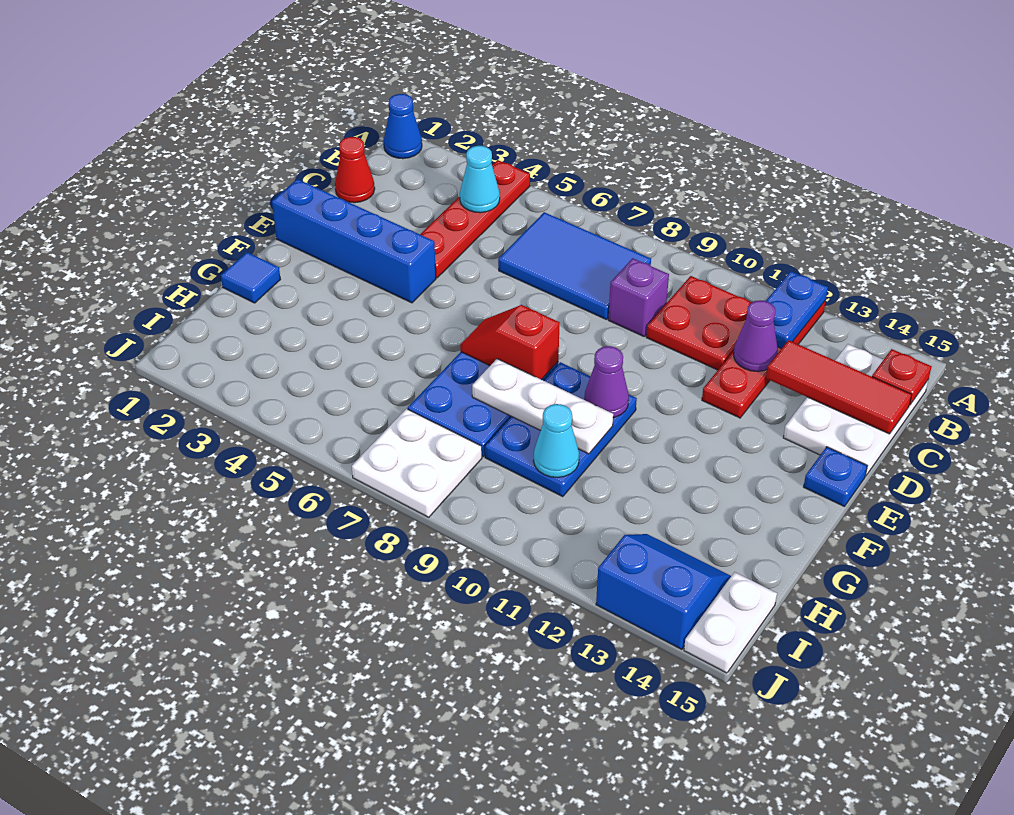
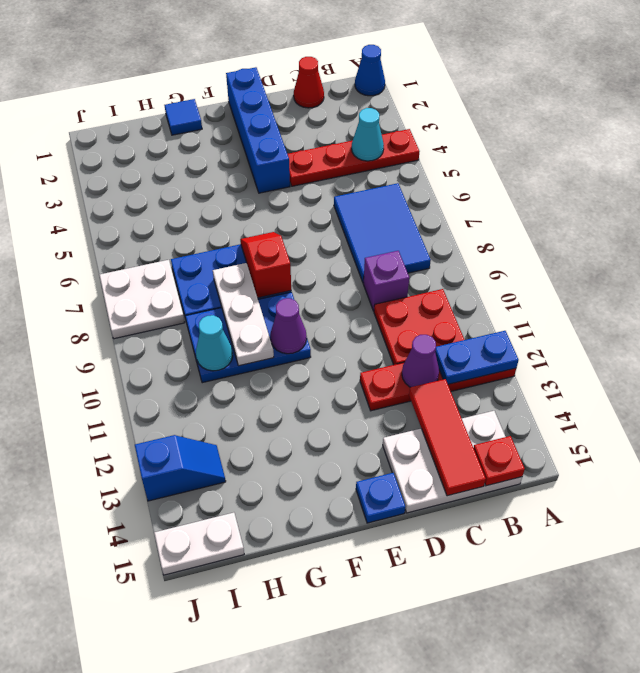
blue slope I13:J14 level 1 top J -> blue slope I13:J13 level 1 top J

